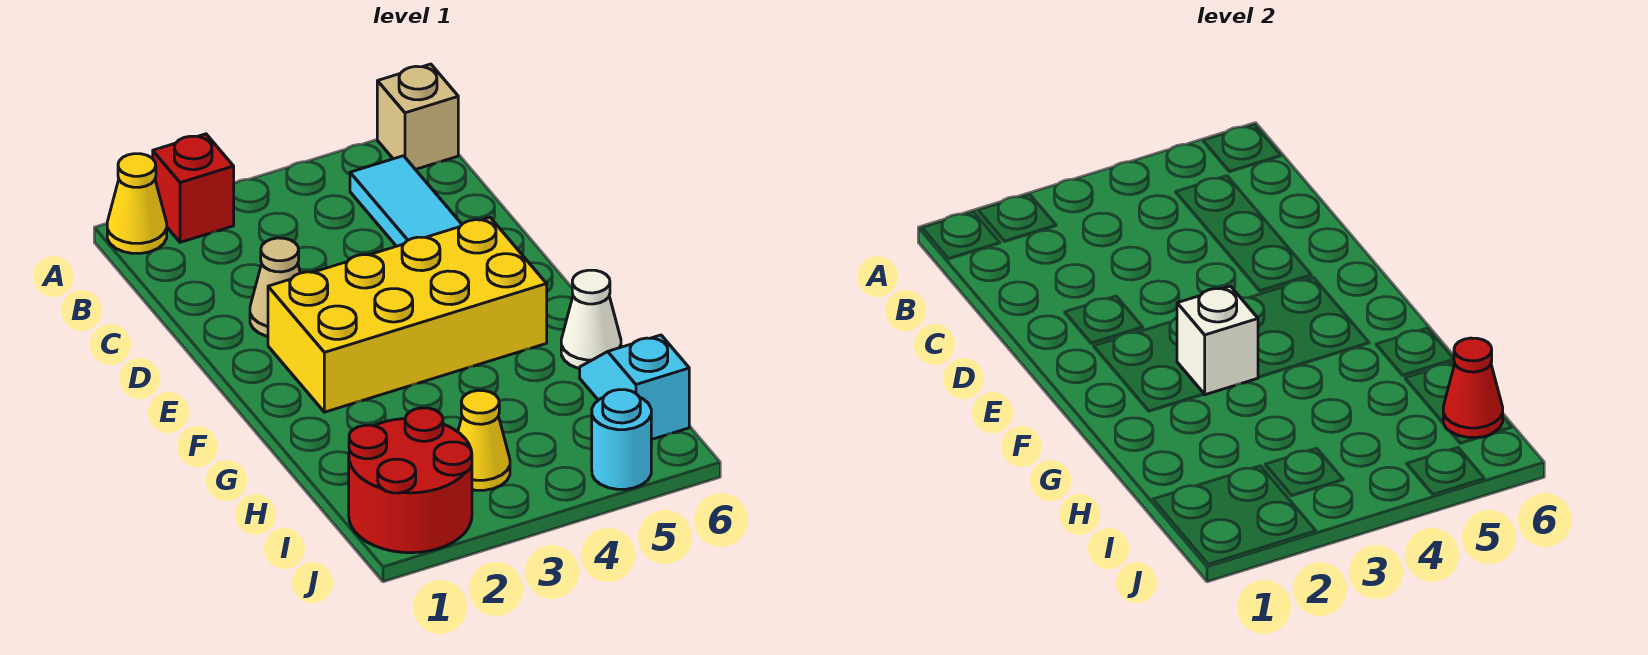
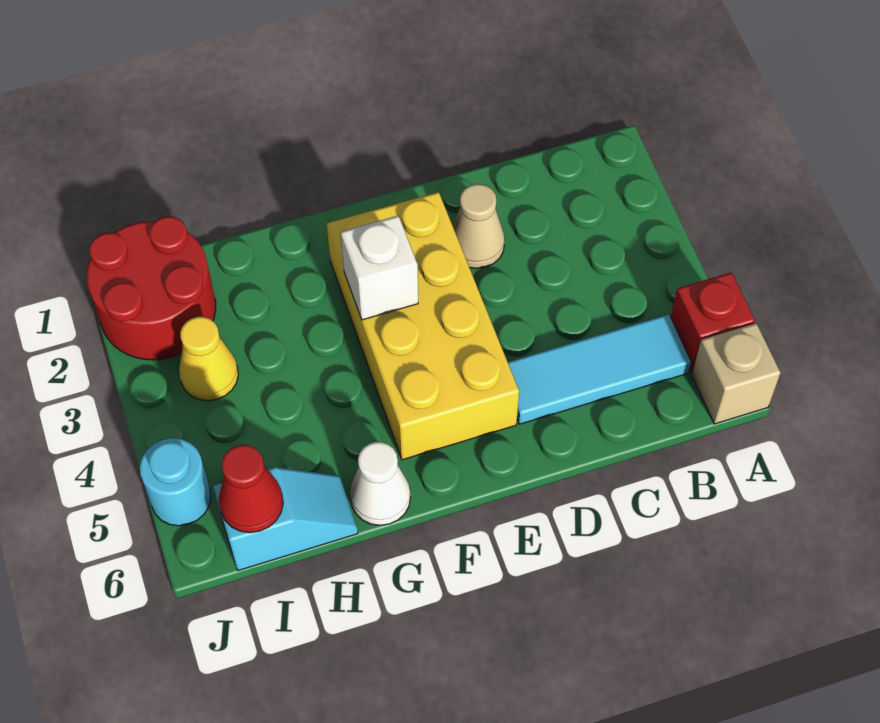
yellow cone A1 level 1 -> none
red brick A2 level 1 -> red brick A5 level 1

